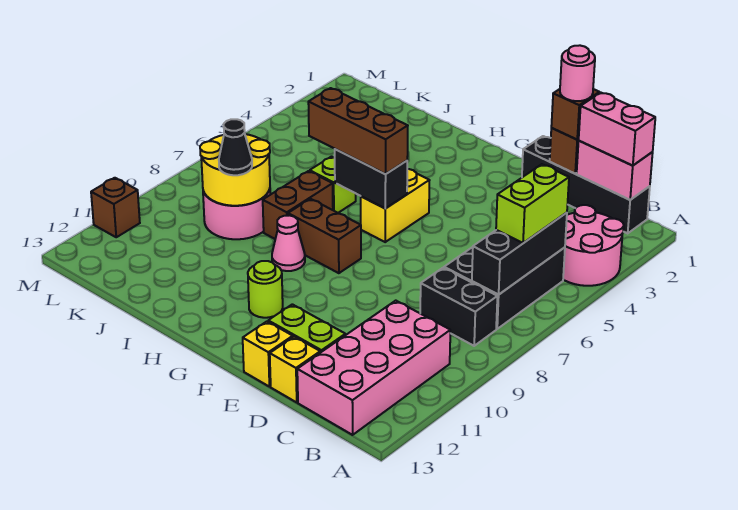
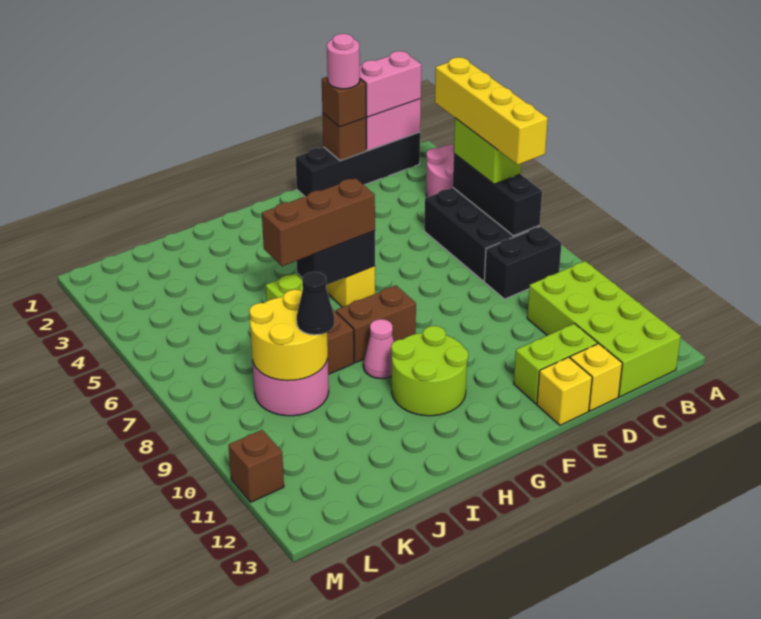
none -> yellow brick B4:B7 level 4
pink brick B10:C13 level 1 -> lime brick B10:C13 level 1
lime round brick G11 level 1 -> lime round brick G10:H11 level 1

